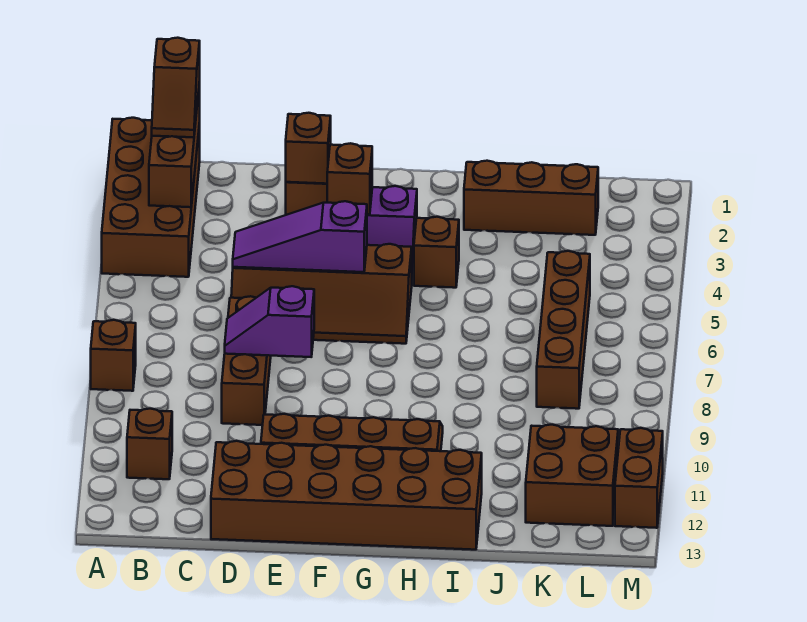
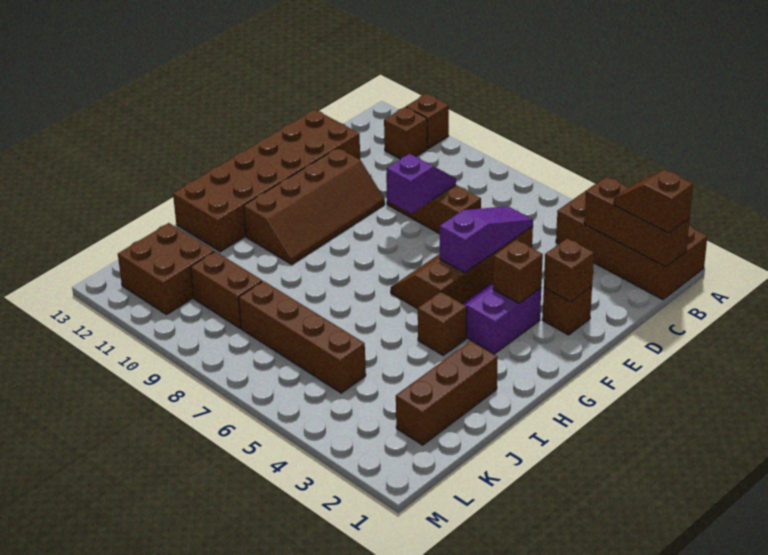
brown brick A8 level 1 -> brown brick A11 level 1
brown brick M11:M12 level 1 -> brown brick K9:K10 level 1

